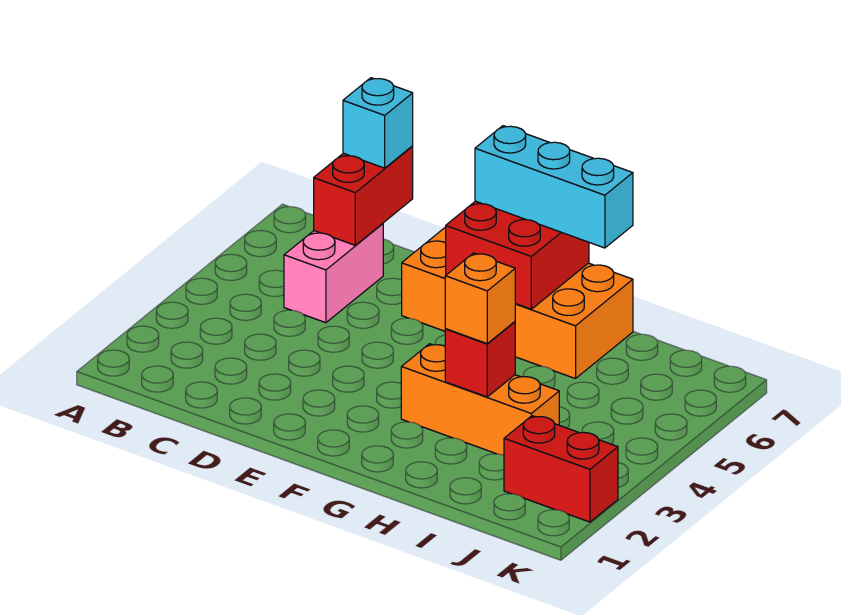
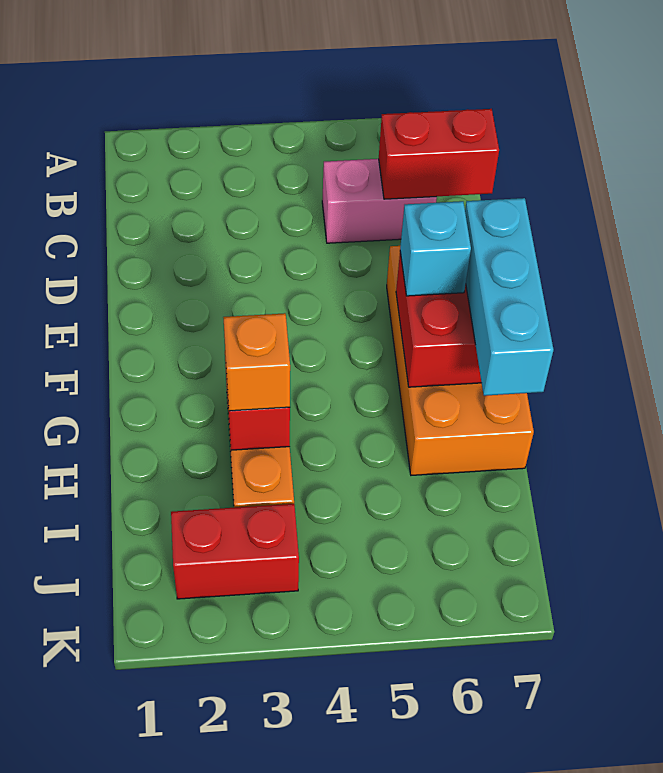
cyan brick C7 level 3 -> cyan brick F6 level 3
red brick J2:K2 level 1 -> red brick J2:J3 level 1

